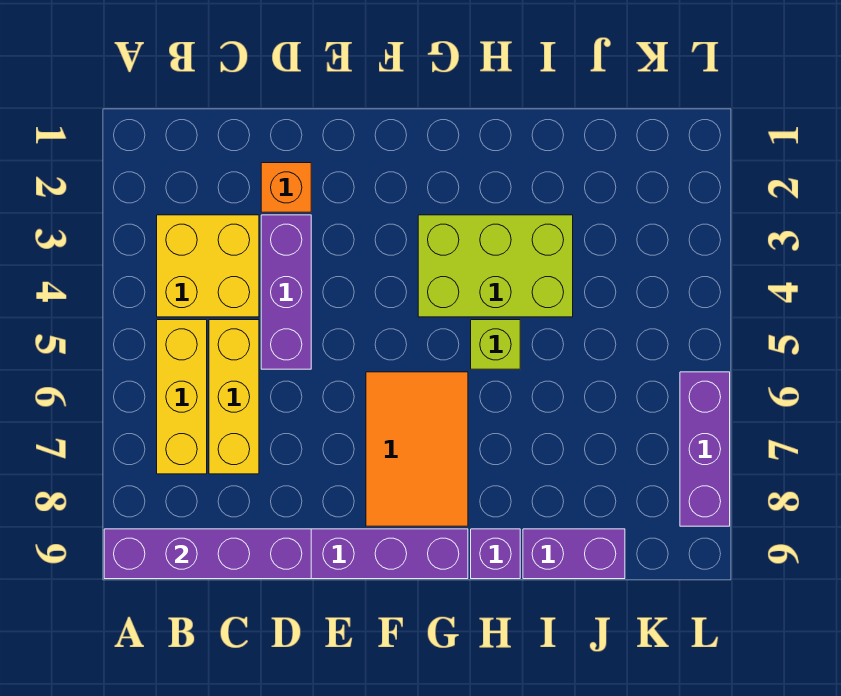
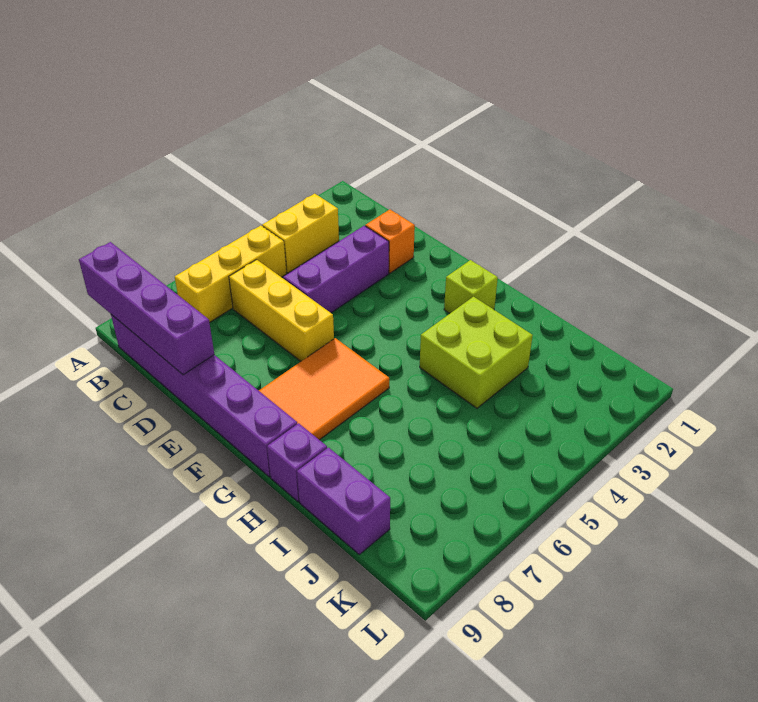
yellow brick B3:C4 level 1 -> yellow brick B3:B4 level 1
yellow brick C5:C7 level 1 -> yellow brick C6:E6 level 1
lime brick G3:I4 level 1 -> lime brick H3:I4 level 1
lime brick H5 level 1 -> lime brick G2 level 1
purple brick L6:L8 level 1 -> none

